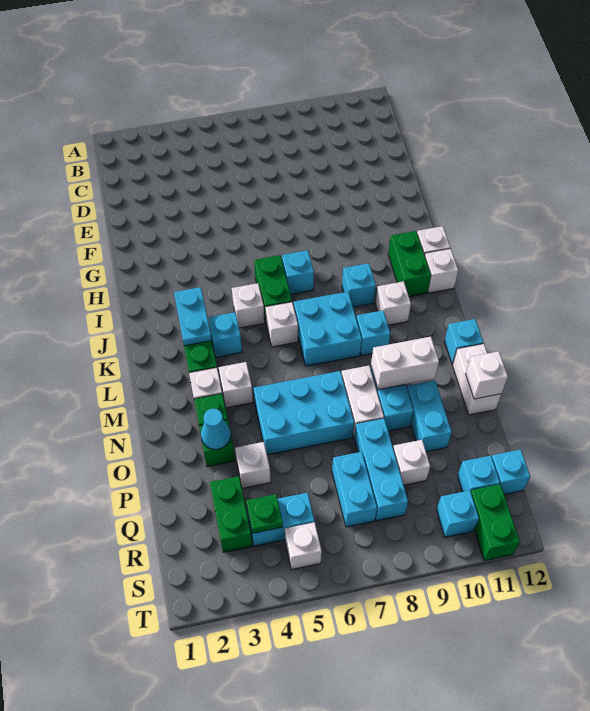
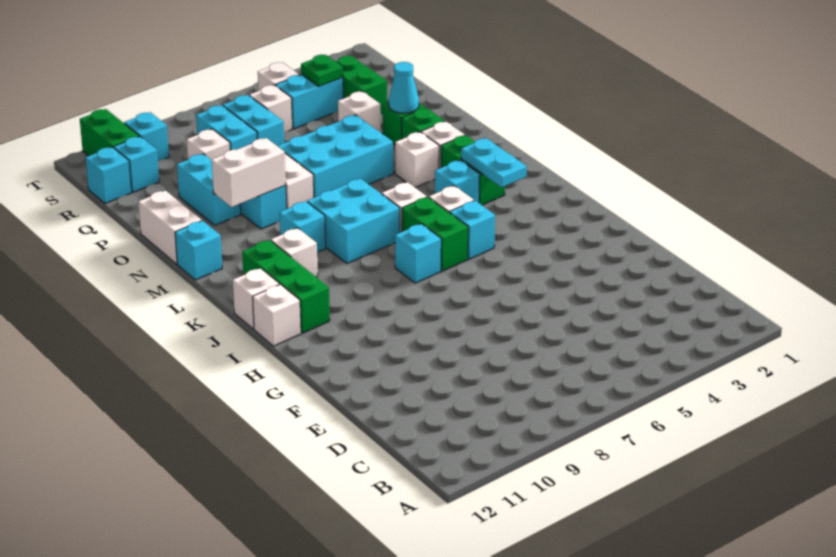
green brick I11:J11 level 1 -> green brick I11:K11 level 1
cyan brick J9 level 1 -> cyan brick I5 level 1
white brick O12 level 2 -> white brick R6 level 1
cyan brick P8:R8 level 1 -> cyan brick Q8:R8 level 1

